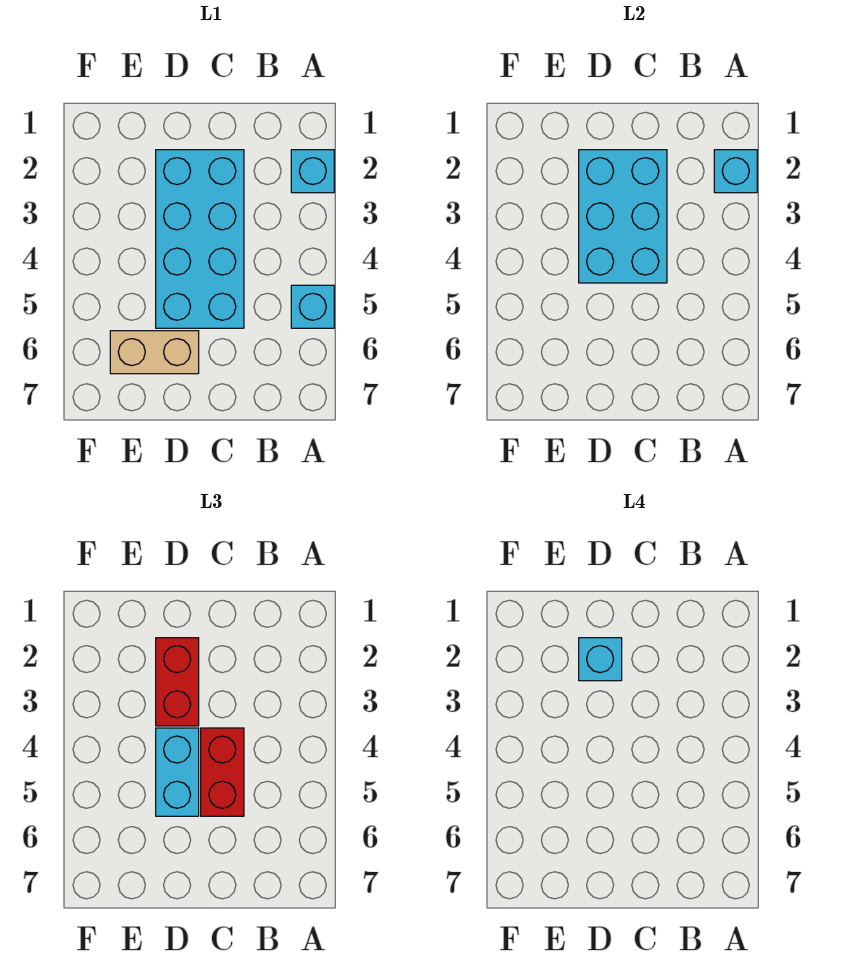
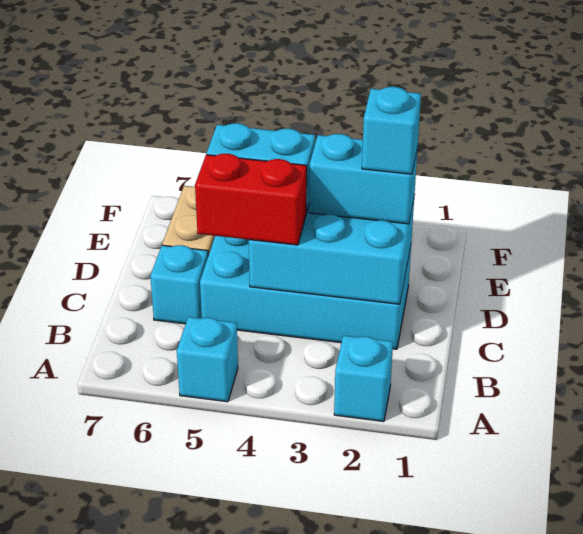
cyan brick A2 level 2 -> cyan brick C6 level 1
red brick D2:D3 level 3 -> cyan brick D2:D3 level 3

